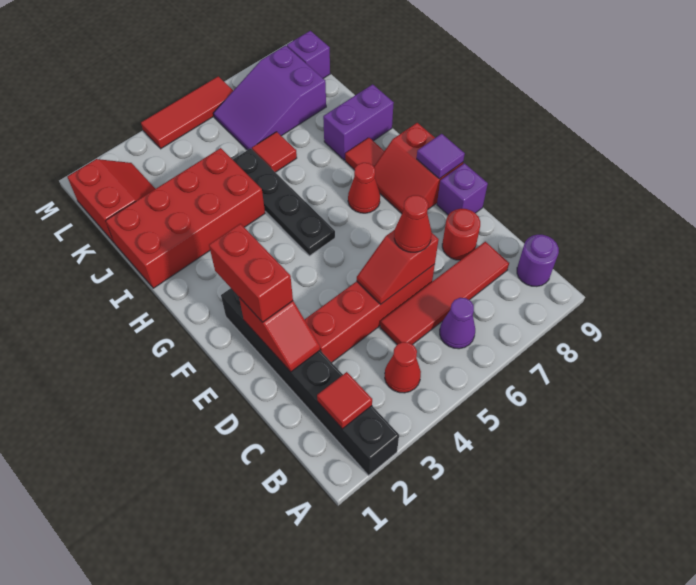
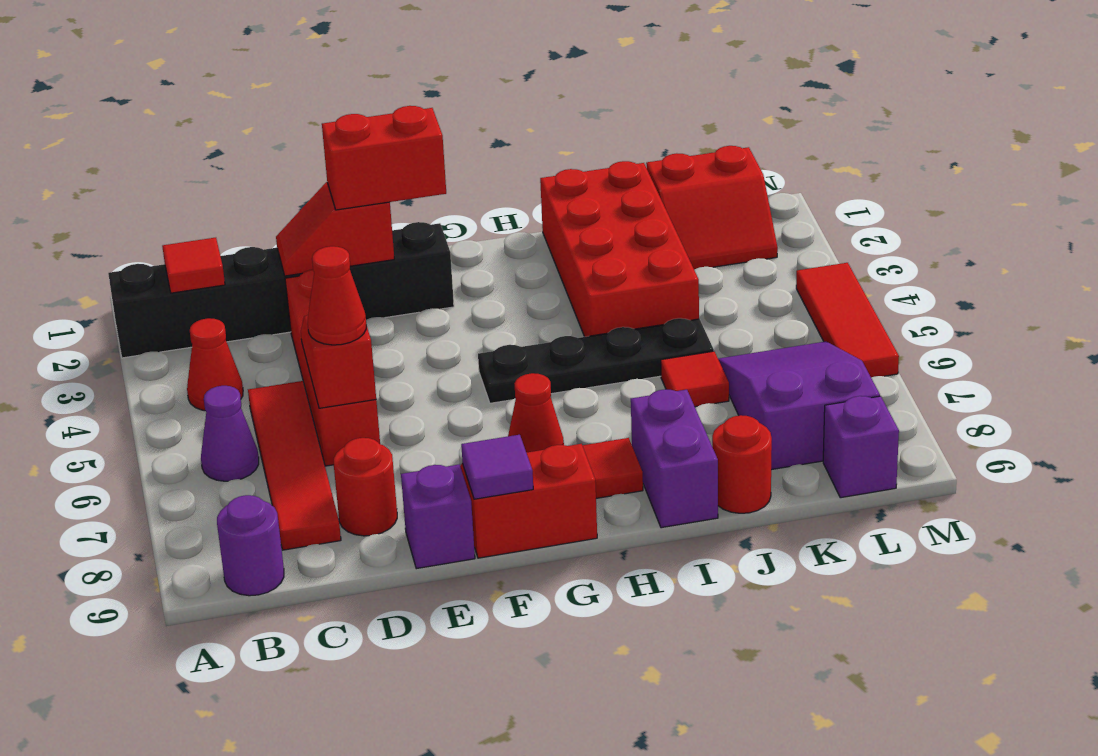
none -> red round brick J9 level 1

